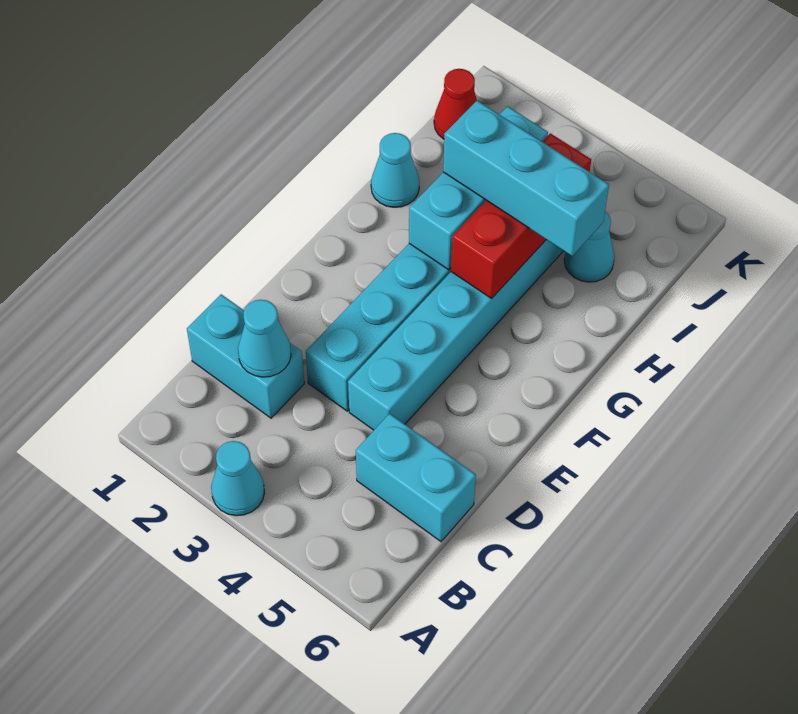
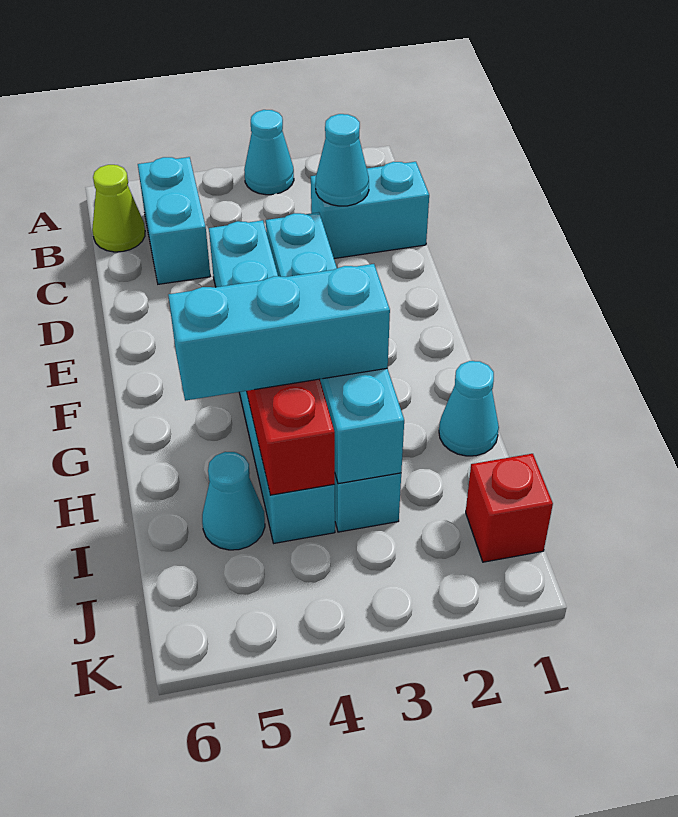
none -> lime cone B6 level 1
cyan brick C5:C6 level 1 -> cyan brick B5:C5 level 1
red cone J1 level 1 -> red brick J1 level 1

